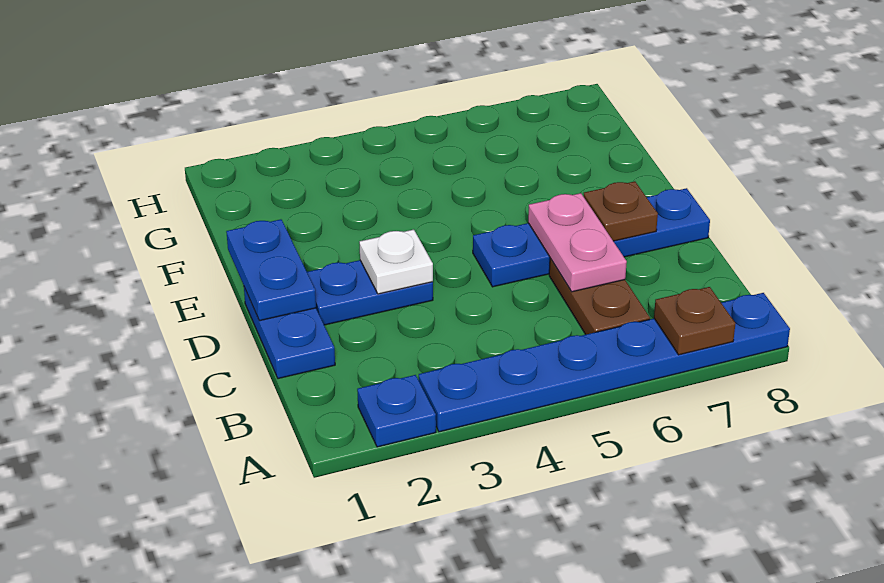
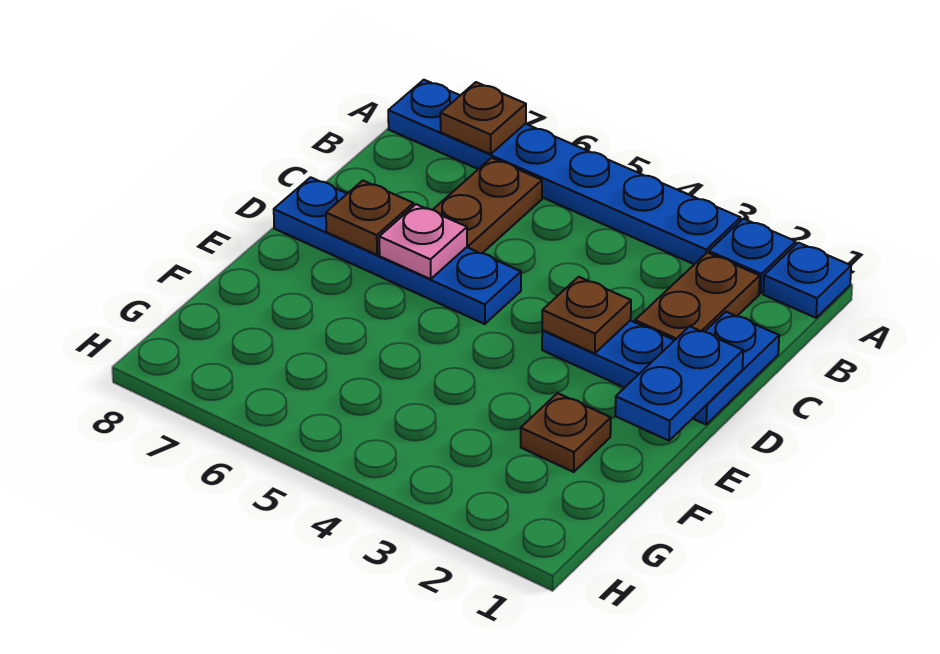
none -> blue plate A1 level 1
none -> brown plate B2:C2 level 1
pink plate C6:D6 level 2 -> pink plate D6 level 2
white plate D3 level 2 -> brown plate D3 level 2
none -> brown plate F2 level 1

